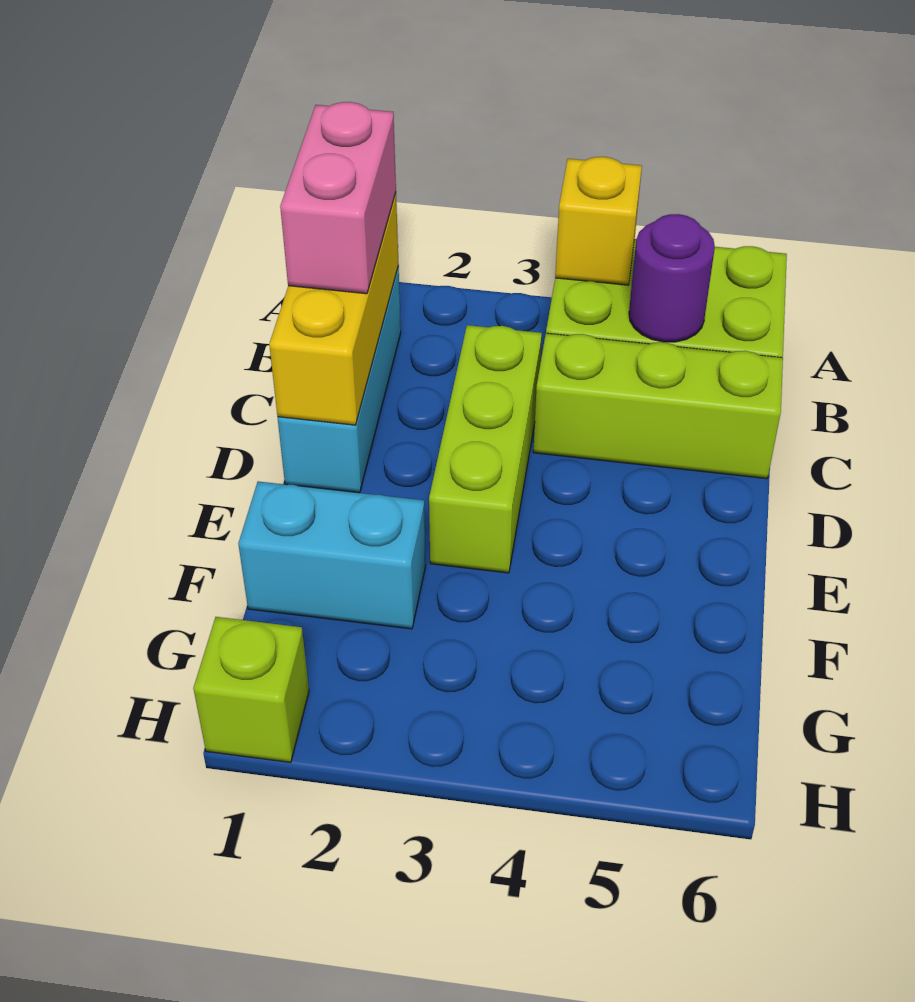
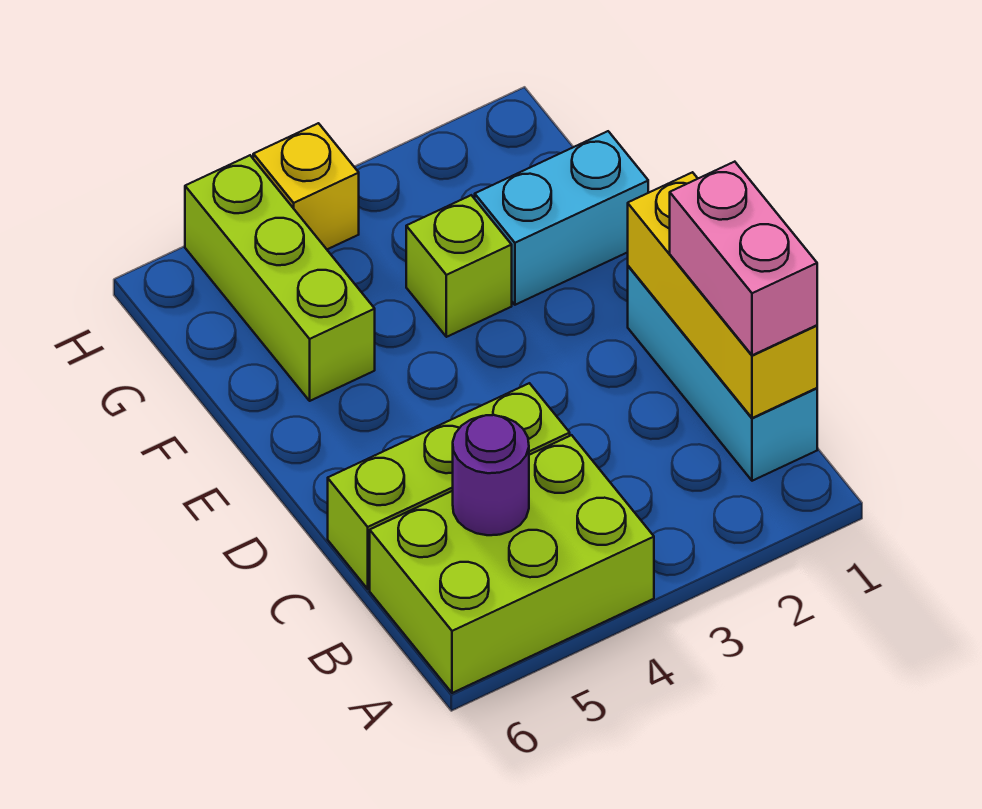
yellow brick A4 level 2 -> yellow brick H4 level 1
lime brick C3:E3 level 1 -> lime brick F5:H5 level 1
lime brick H1 level 1 -> lime brick F3 level 1

